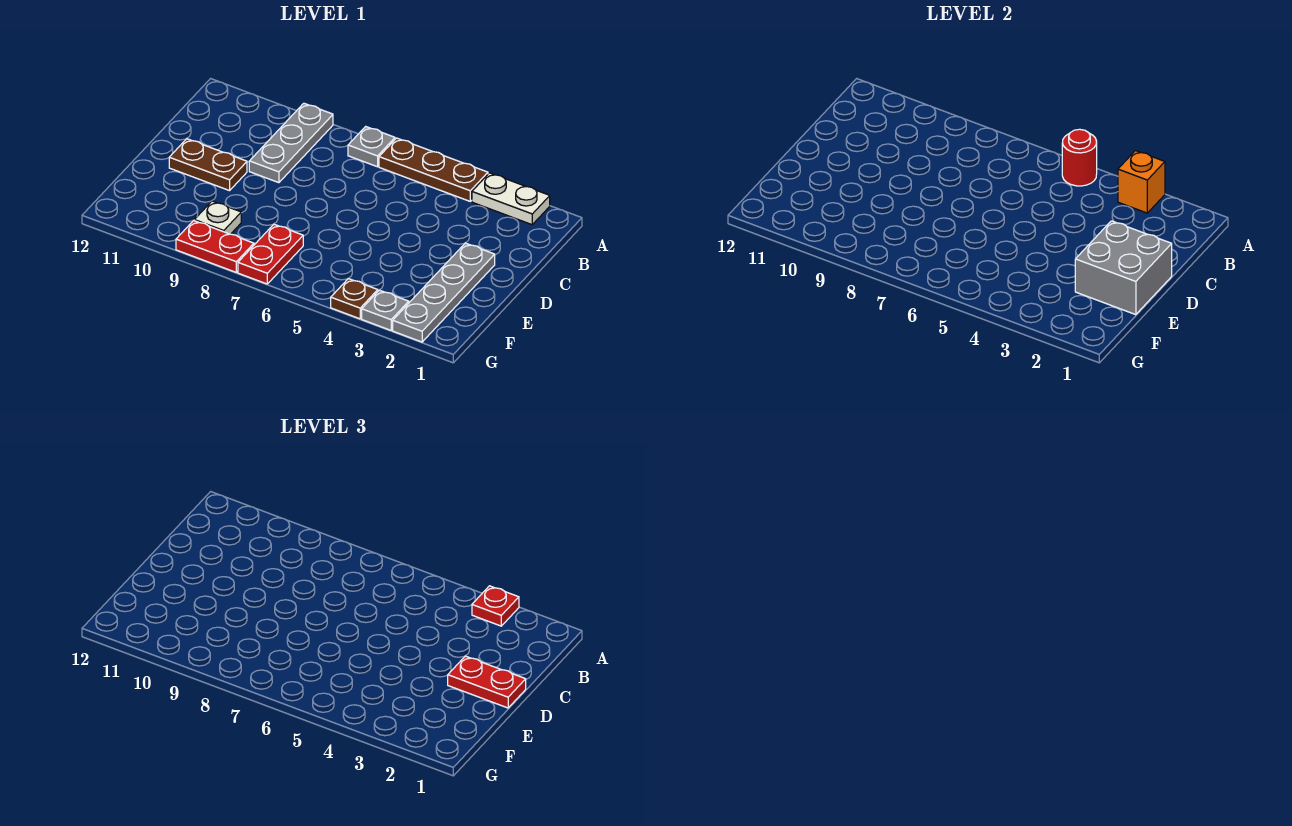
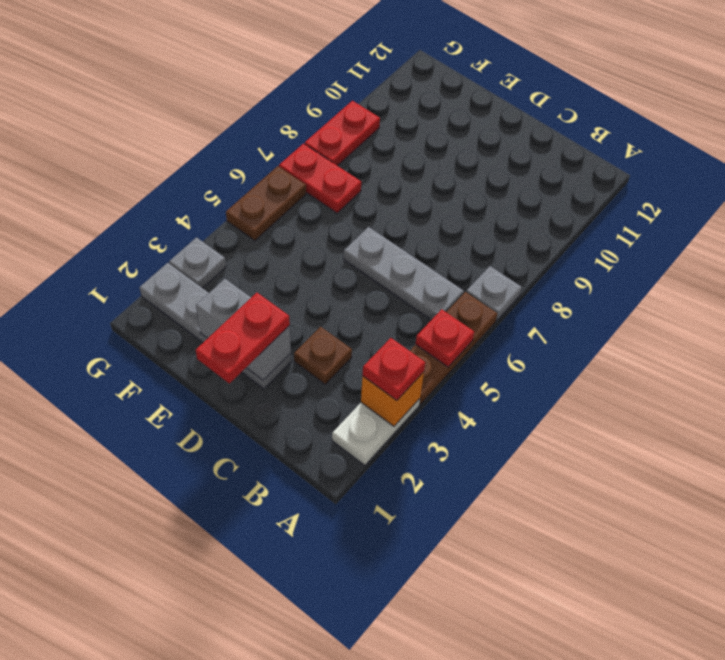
red round brick A5 level 2 -> red plate A5 level 2
grey plate A9:C9 level 1 -> grey plate B6:D6 level 1
grey brick D1:E2 level 2 -> grey brick D2:E2 level 2
brown plate D10:D11 level 1 -> brown plate G5:G6 level 1
white plate F9 level 1 -> none
brown plate G4 level 1 -> brown plate C3 level 1

